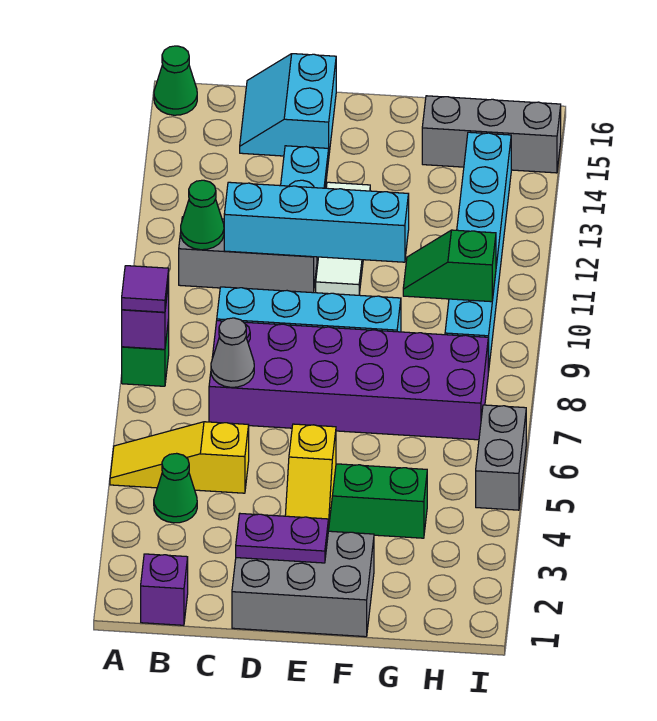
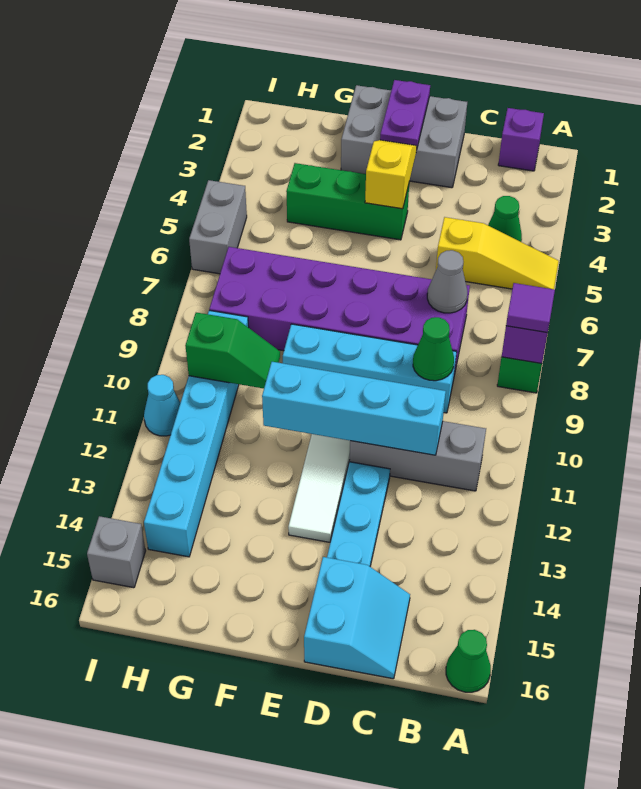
green cone B11 level 2 -> green cone C9 level 2
purple plate D2:E2 level 2 -> purple plate E1:E2 level 2
grey brick G15:I15 level 1 -> grey brick I15 level 1
none -> cyan cone I11 level 1

